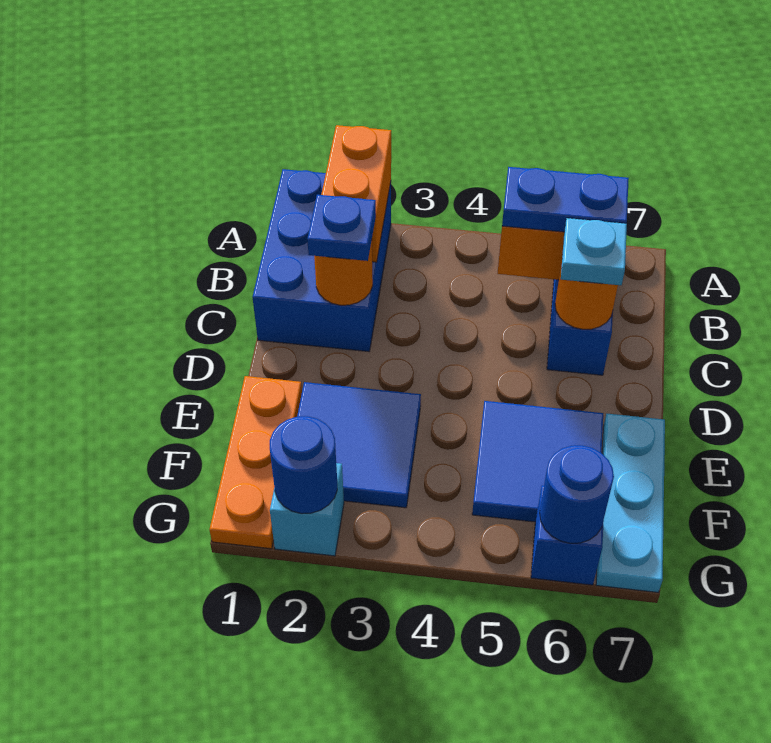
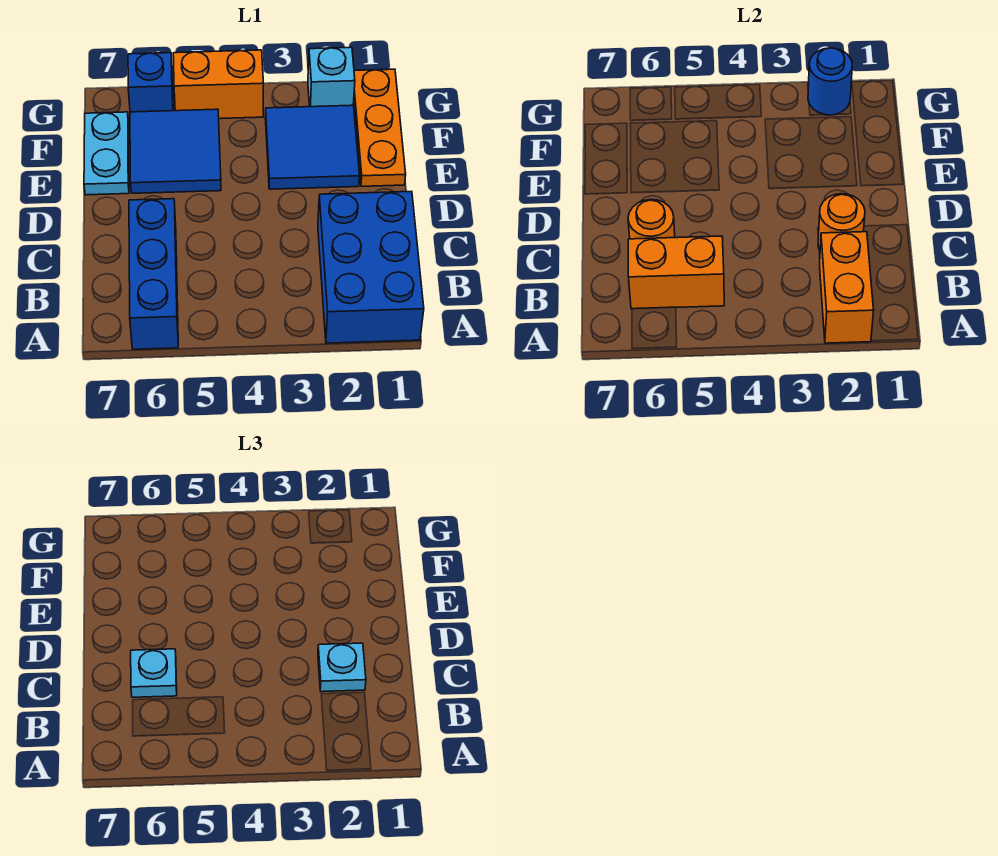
blue plate B5:B6 level 3 -> none
blue plate C2 level 3 -> cyan plate C2 level 3
cyan plate E7:G7 level 1 -> cyan plate E7:F7 level 1
none -> orange brick G4:G5 level 1
blue round brick G6 level 2 -> none

